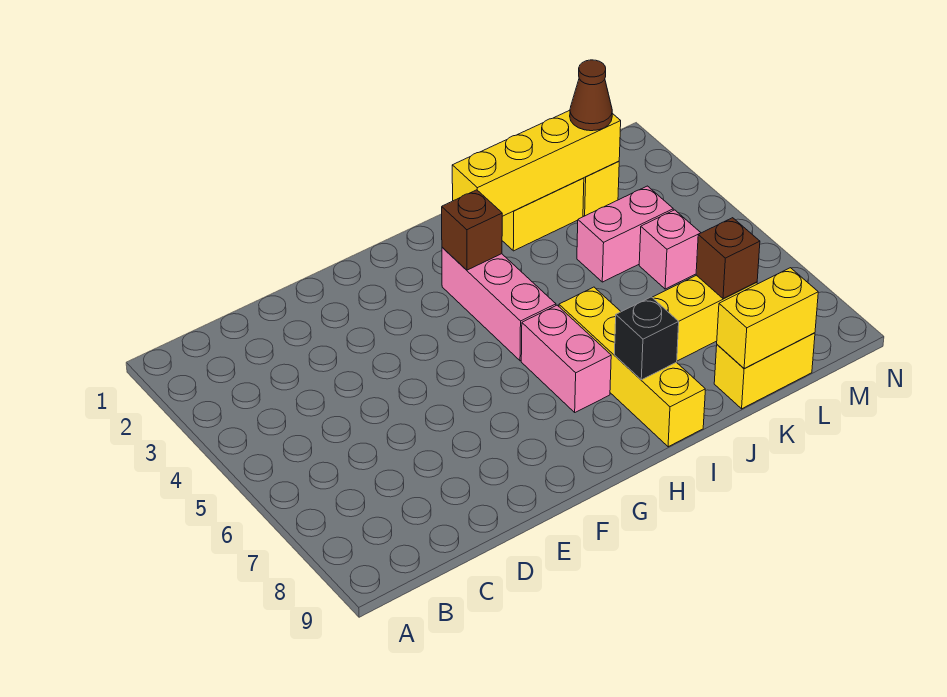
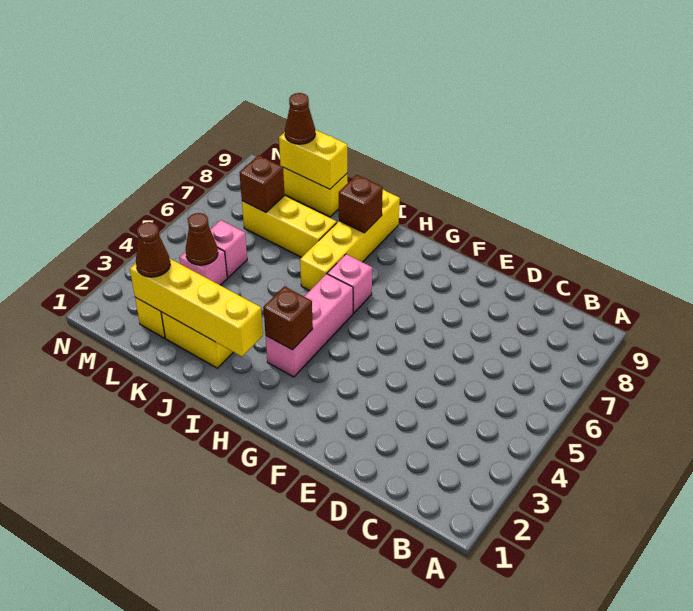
pink brick H6:H7 level 1 -> pink brick H6 level 1
black brick I8 level 2 -> brown brick I8 level 2
pink brick K4:L4 level 1 -> pink brick L4 level 1
none -> brown cone L4 level 2
none -> brown cone L9 level 3

